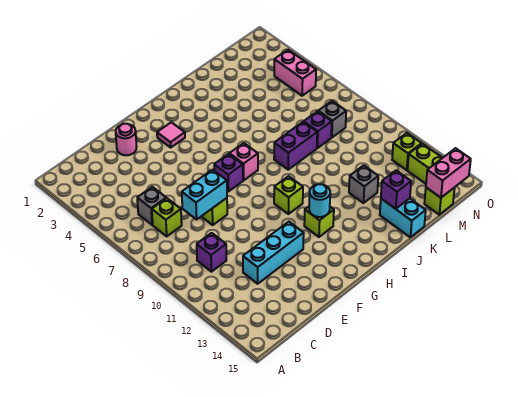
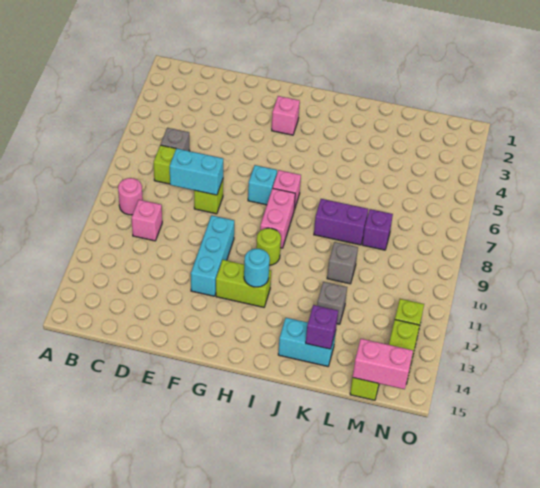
purple brick C10 level 1 -> pink brick C10 level 1
cyan brick D12:F12 level 1 -> cyan brick F10:F12 level 1
pink round brick E2 level 1 -> pink round brick B9 level 1
pink tile G3 level 1 -> pink brick G3 level 1
purple brick G7 level 1 -> cyan brick G7 level 1
lime brick H10 level 1 -> lime round brick H10 level 1
lime brick H12 level 1 -> lime brick G12:H12 level 1
cyan brick K14:K15 level 1 -> cyan brick J14:K14 level 1
grey brick M8 level 1 -> grey brick K10 level 1
pink brick N4:N5 level 1 -> pink brick H8:H9 level 1

